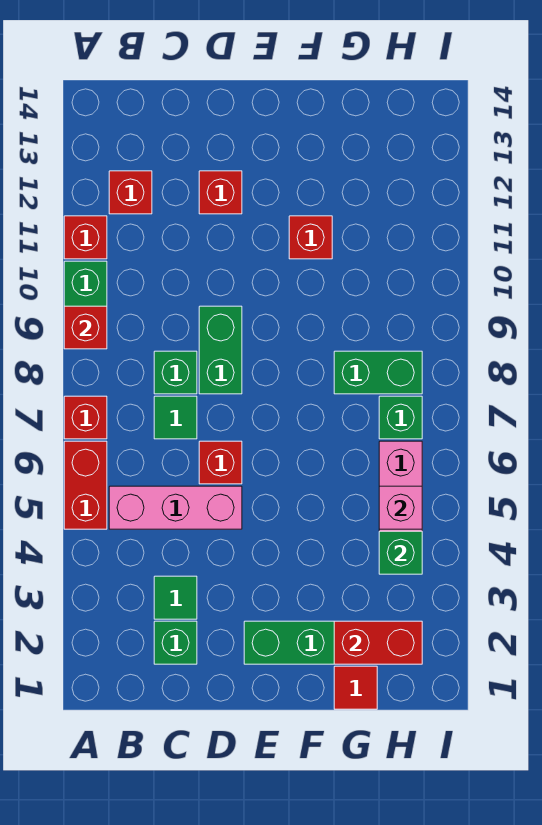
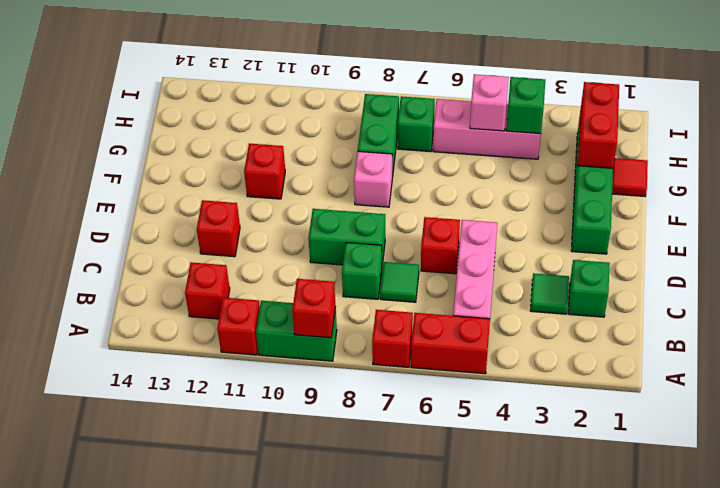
none -> pink brick F8 level 1

